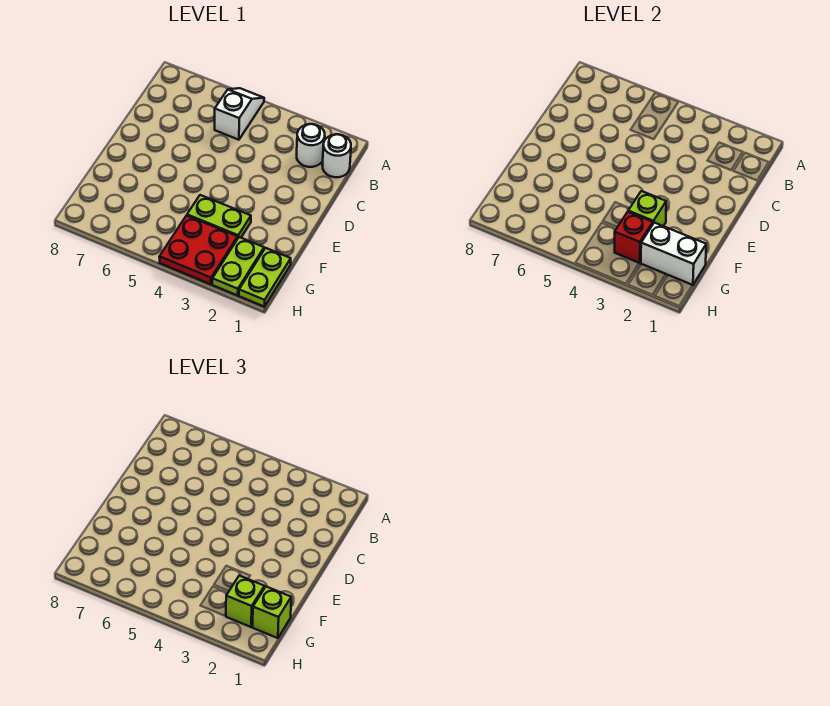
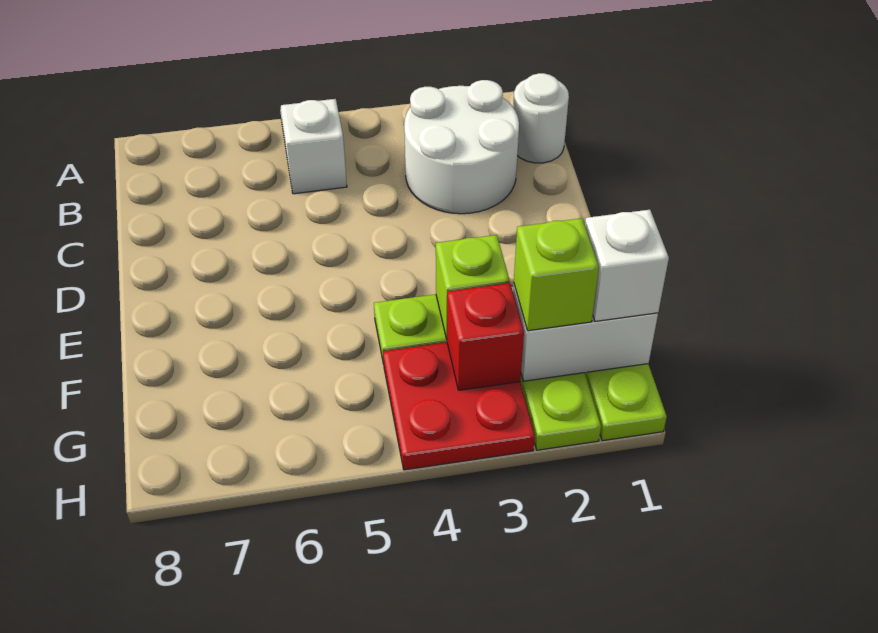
white round brick B2 level 1 -> white round brick B2:C3 level 1
lime brick G1 level 3 -> white brick G1 level 3

